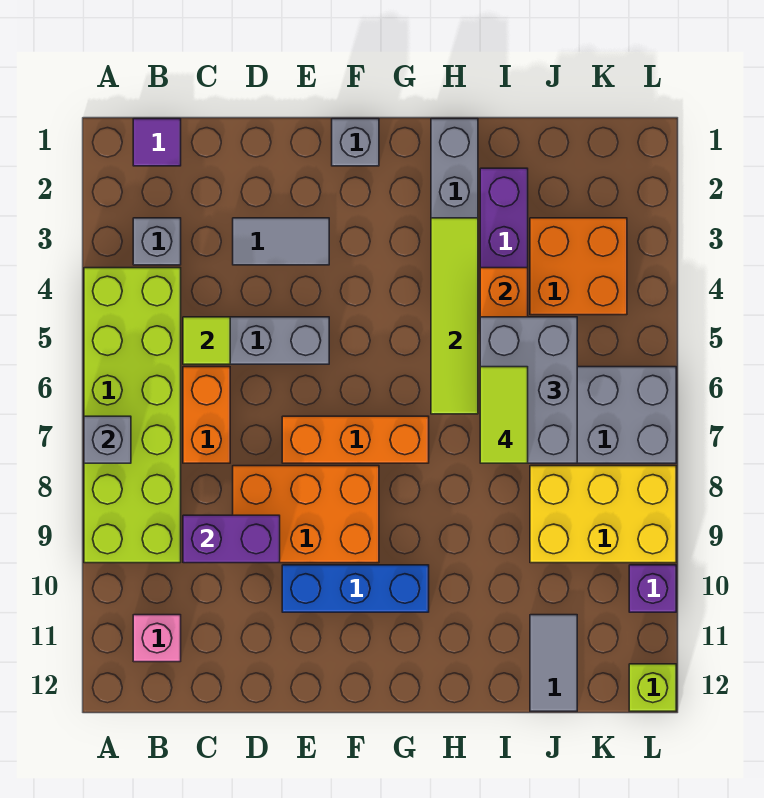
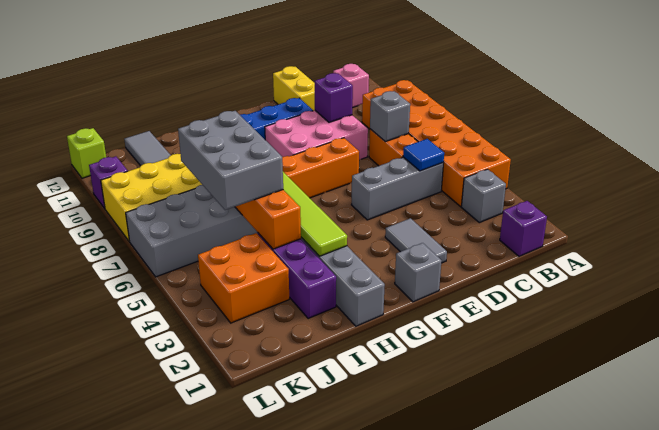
lime brick A4:B9 level 1 -> orange brick A4:B9 level 1
grey brick A7 level 2 -> grey brick C7 level 2
purple tile B1 level 1 -> purple brick B1 level 1
lime tile C5 level 2 -> blue tile C5 level 2
purple brick C9:D9 level 2 -> purple brick D9 level 2
grey tile D3:E3 level 1 -> grey tile E2:E3 level 1
orange brick D8:F9 level 1 -> pink brick D8:F9 level 1
none -> yellow brick D11:D12 level 1
lime tile I6:I7 level 4 -> none

